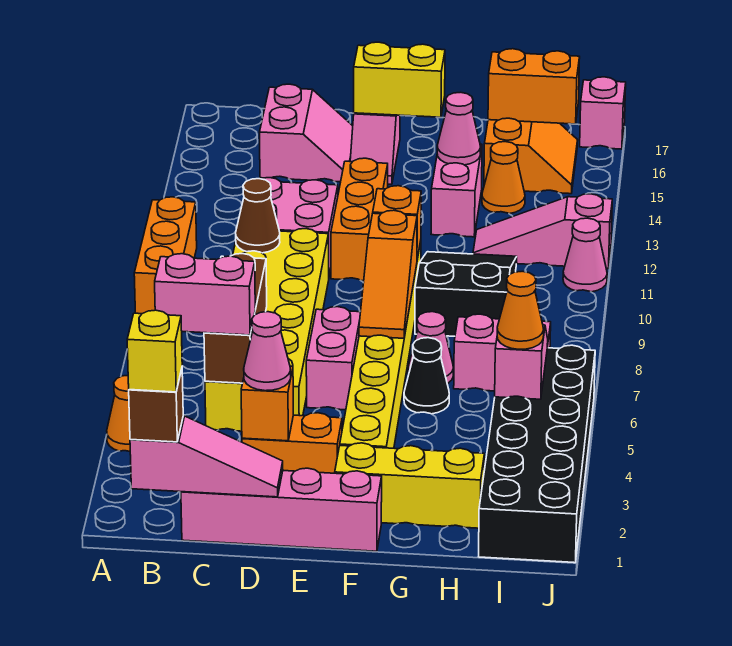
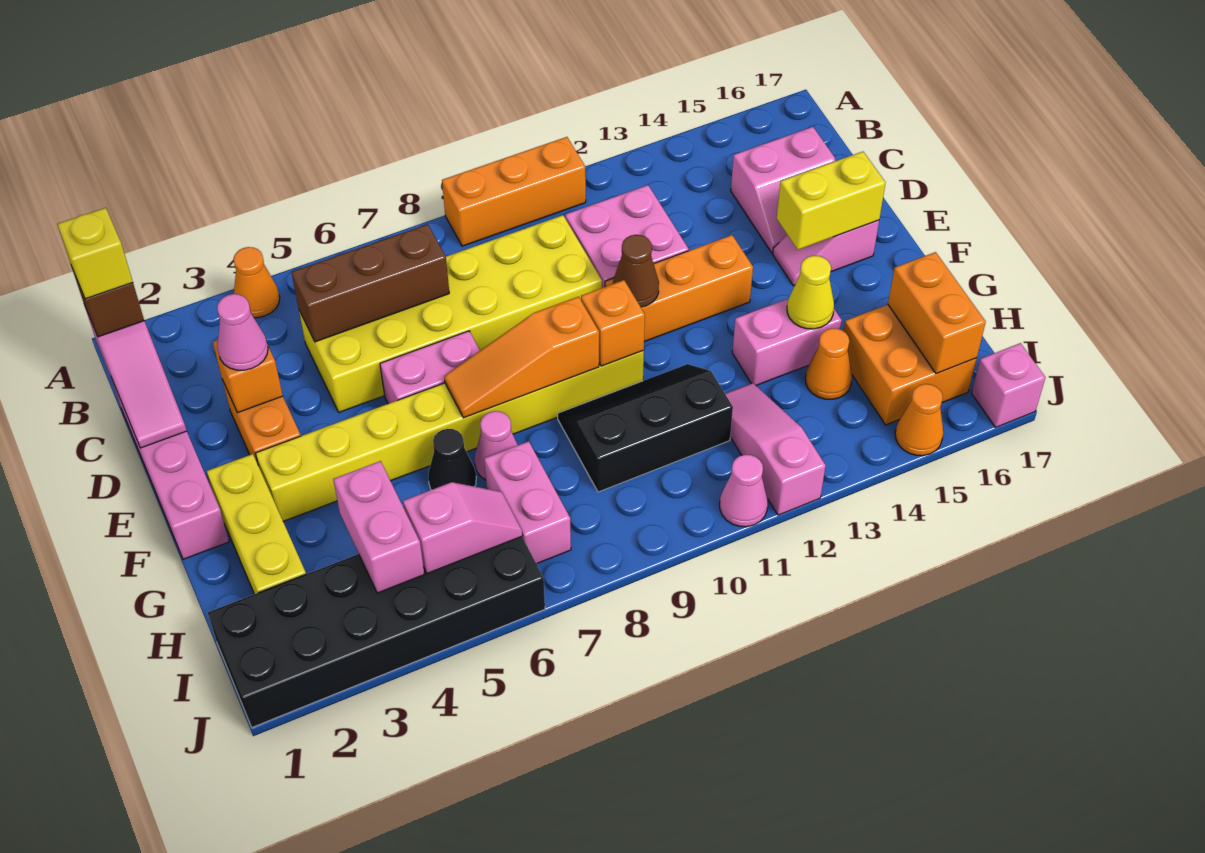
pink brick B5:C5 level 3 -> pink brick H4:I4 level 2
brown cone C10 level 2 -> brown cone E11 level 2
yellow brick E16:F16 level 2 -> yellow brick E15:E16 level 2
black slope G9:H11 level 1 top 9 -> black slope G9:H11 level 1 top H
pink cone G14 level 2 -> yellow cone G14 level 2
orange slope H15:I16 level 1 top H -> orange brick H15:I16 level 1
orange cone I5 level 3 -> orange cone J15 level 1

